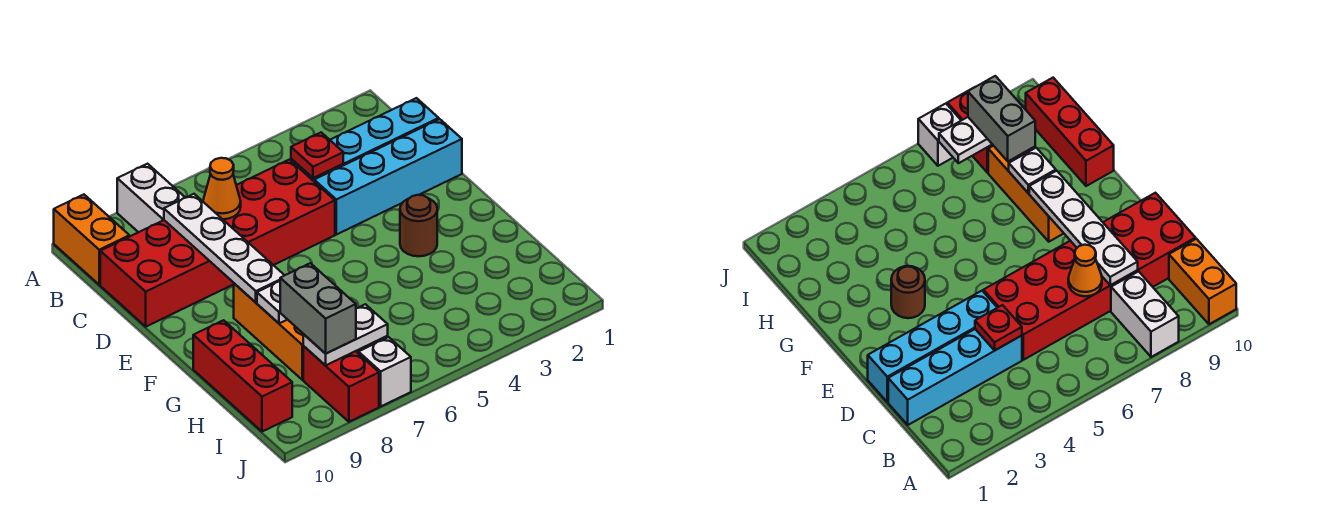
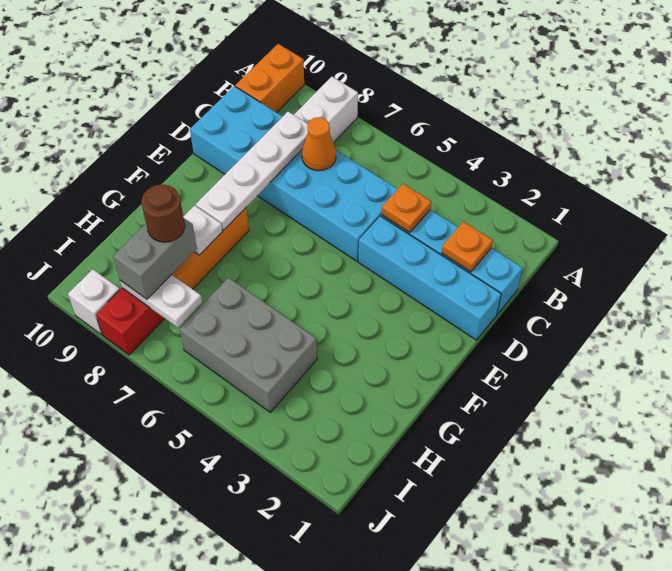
none -> orange plate C2 level 2
red plate C4 level 2 -> orange plate C4 level 2
red brick C5:D10 level 1 -> cyan brick C5:D10 level 1
brown round brick F3 level 1 -> brown round brick H8 level 4
red brick G10:I10 level 1 -> none
none -> grey brick H4:I6 level 1
white brick J7 level 1 -> white brick J9 level 1

